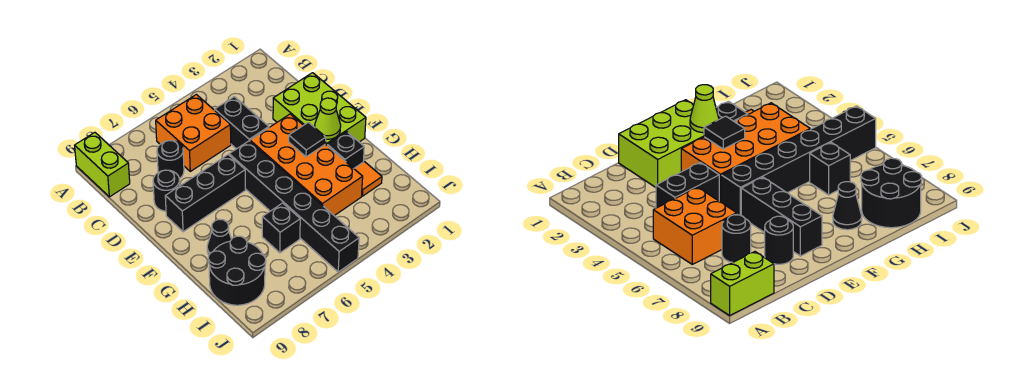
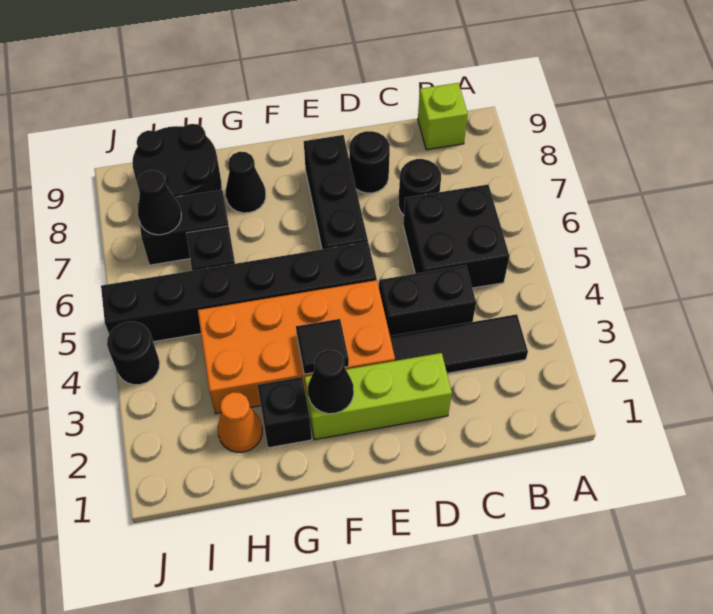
lime brick A9:B9 level 1 -> lime brick B9 level 1
none -> black tile B3:D3 level 1
orange brick B5:C6 level 1 -> black brick B5:C6 level 1
lime brick D1:F2 level 1 -> lime brick D2:F2 level 1
lime cone F2 level 2 -> black cone F2 level 2
orange tile H2 level 1 -> orange cone H2 level 1
none -> black brick H7:I7 level 1
none -> black cone I7 level 2
none -> black round brick J4 level 1

